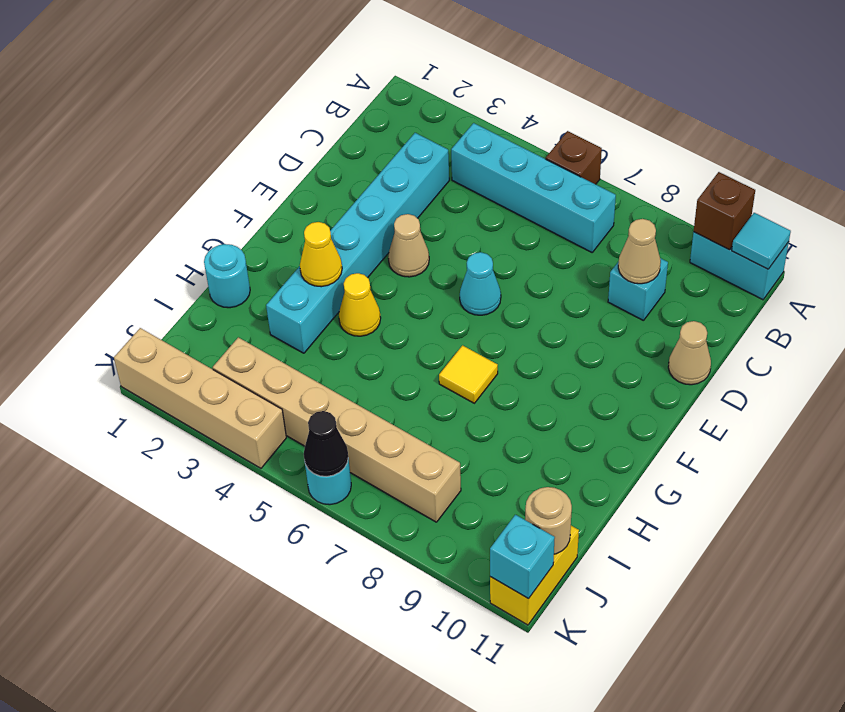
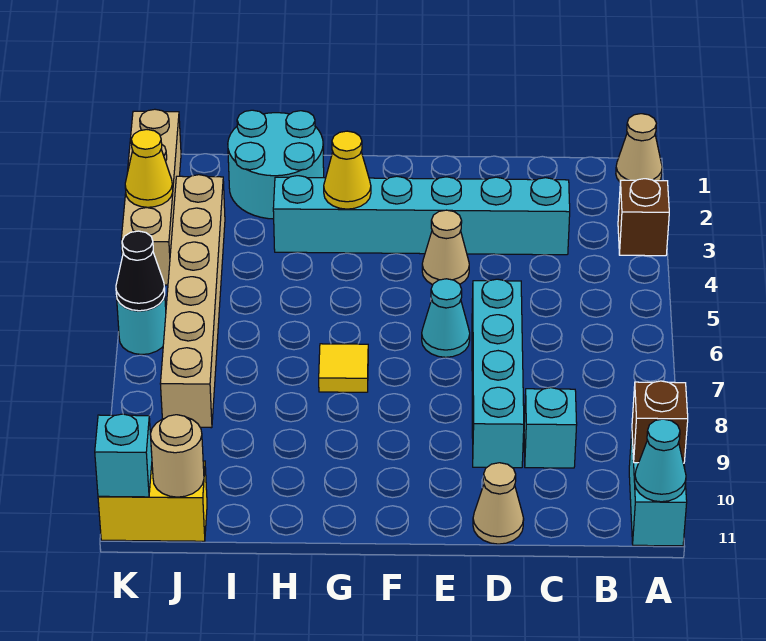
brown brick A6 level 1 -> brown brick A3 level 1
cyan tile A11 level 2 -> cyan cone A11 level 2
cyan brick B4:B7 level 1 -> cyan brick D6:D9 level 1
tan cone C9 level 2 -> tan cone A1 level 1
yellow cone G4 level 1 -> yellow cone K3 level 2
cyan round brick H1 level 1 -> cyan round brick H1:I2 level 1

